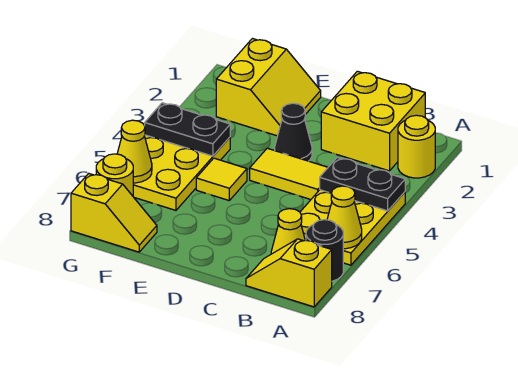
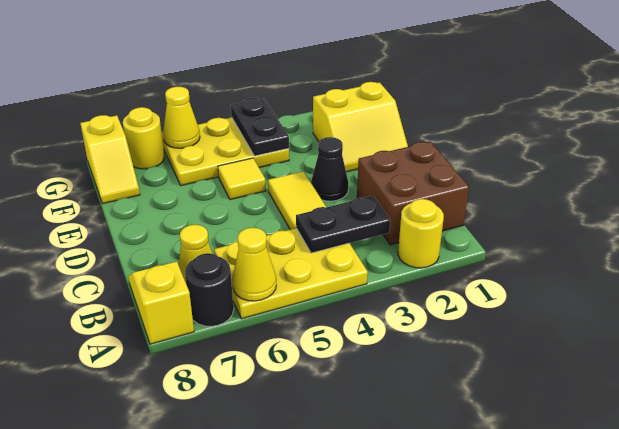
black plate A4:B4 level 2 -> black plate B3:B4 level 2
yellow brick B1:C2 level 1 -> brown brick B1:C2 level 1

